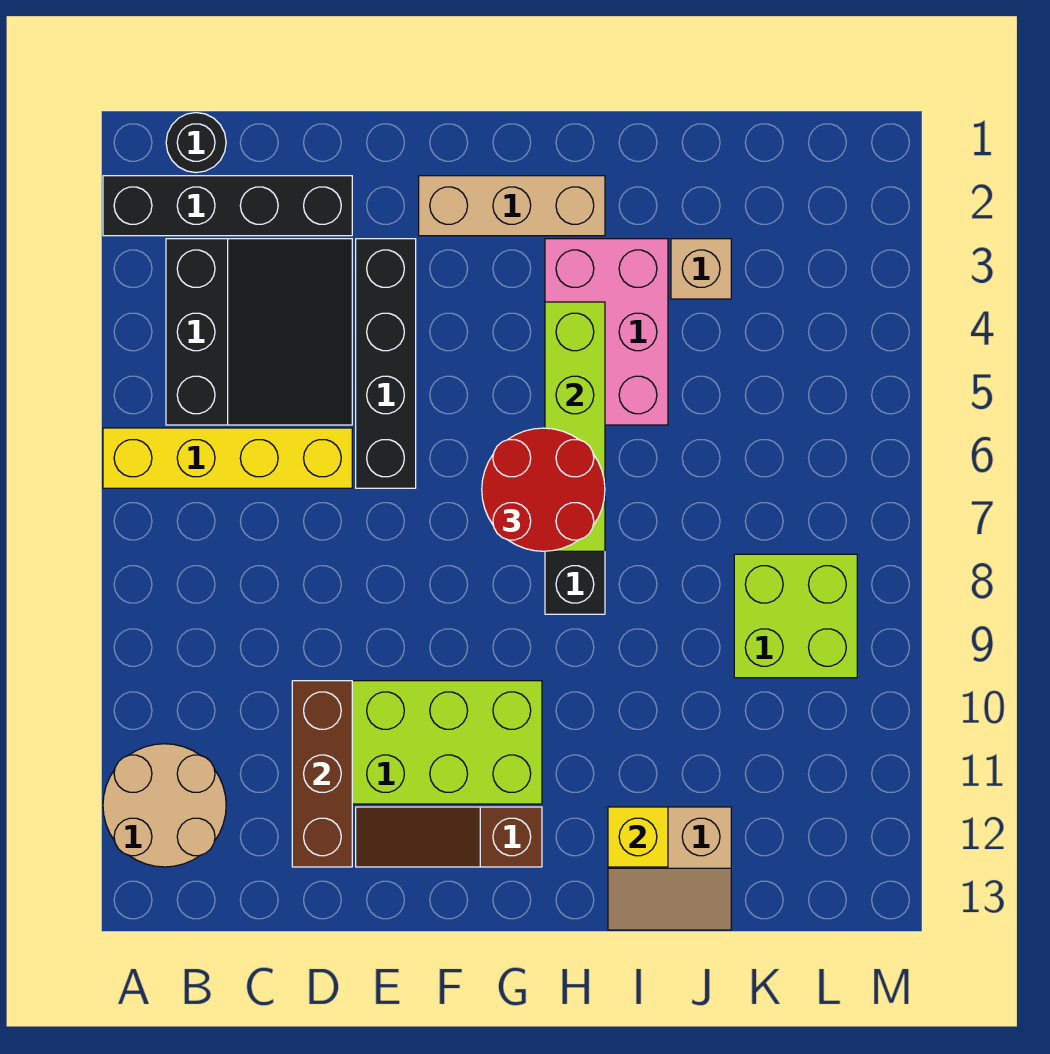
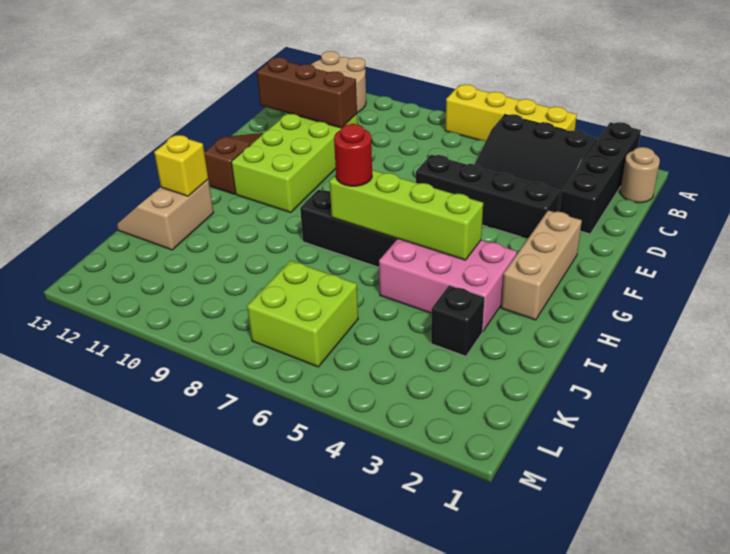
yellow brick A6:D6 level 1 -> yellow brick A4:A7 level 1
black round brick B1 level 1 -> tan round brick B1 level 1
red round brick G6:H7 level 3 -> red round brick H7 level 3
tan brick J3 level 1 -> black brick J3 level 1
lime brick K8:L9 level 1 -> lime brick K6:L7 level 1

